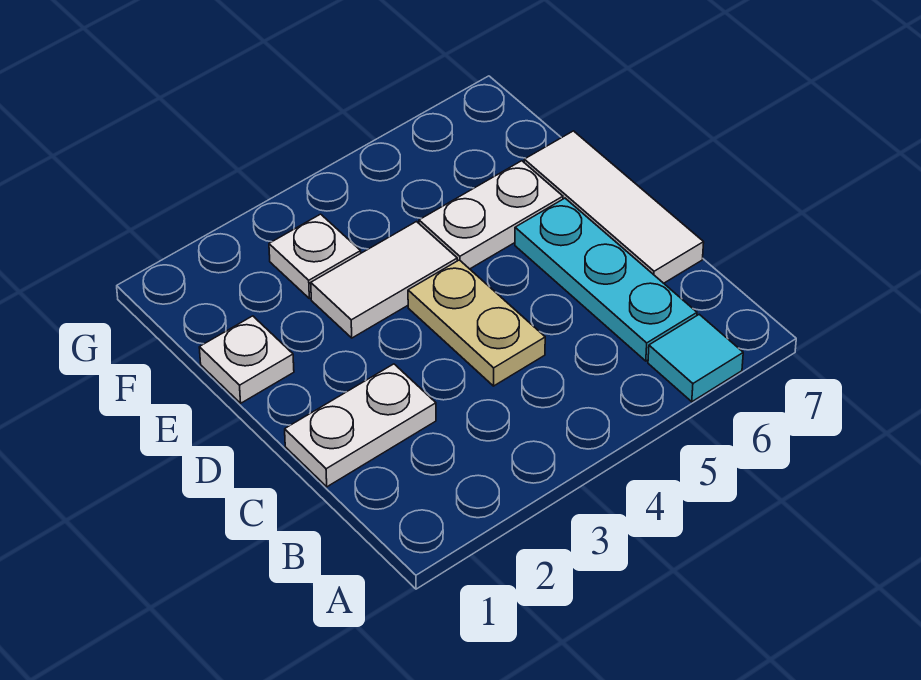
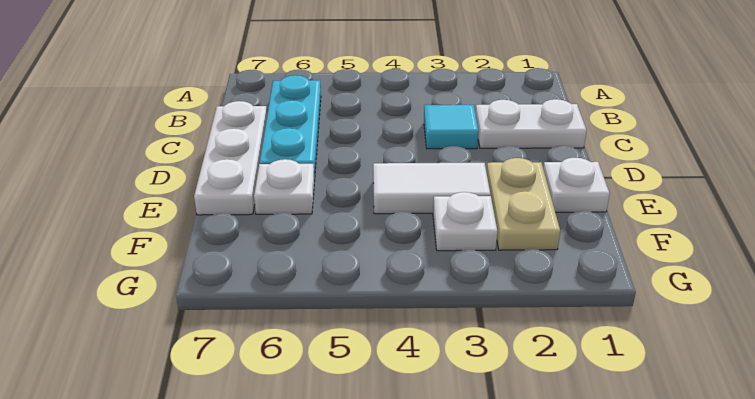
cyan tile A6 level 1 -> cyan tile C3 level 1
tan plate C4:D4 level 1 -> tan plate E2:F2 level 1
white tile C7:E7 level 1 -> white plate C7:E7 level 1
white plate E5:E6 level 1 -> white plate E6 level 1

